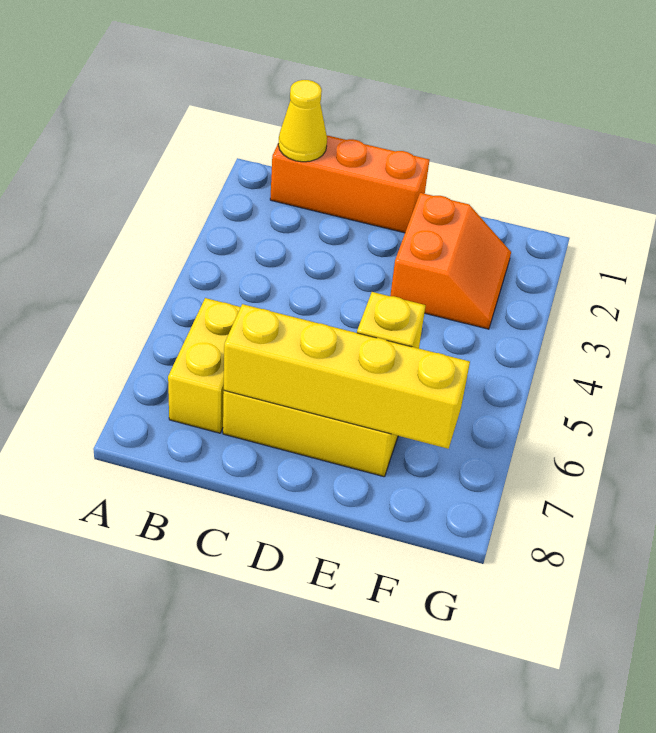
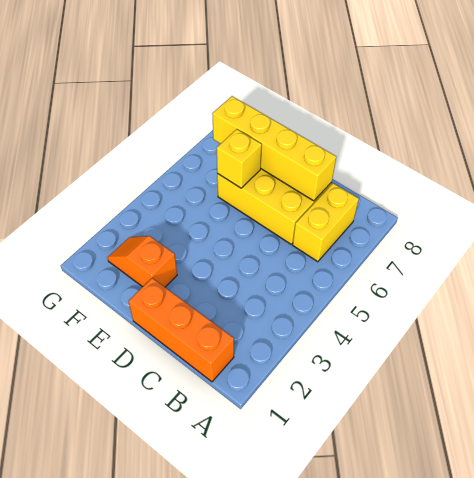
yellow cone B1 level 2 -> none
orange slope E2:F3 level 1 top E -> orange slope E2:F2 level 1 top E

